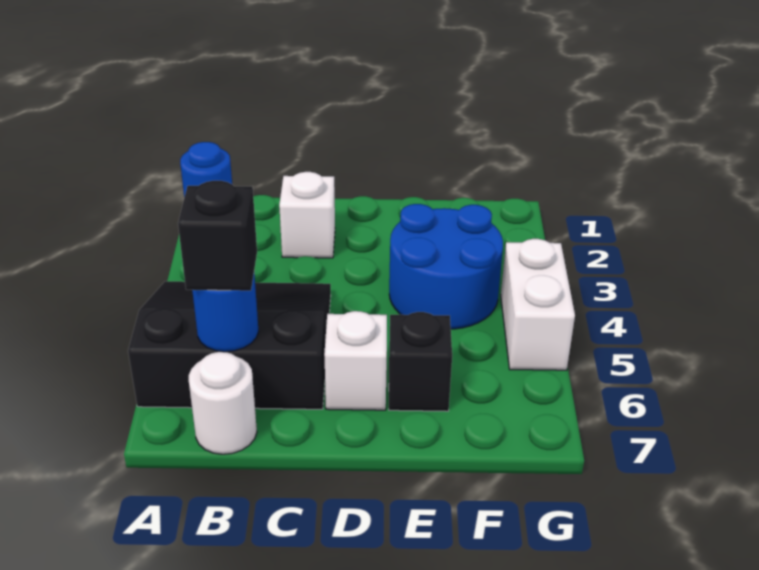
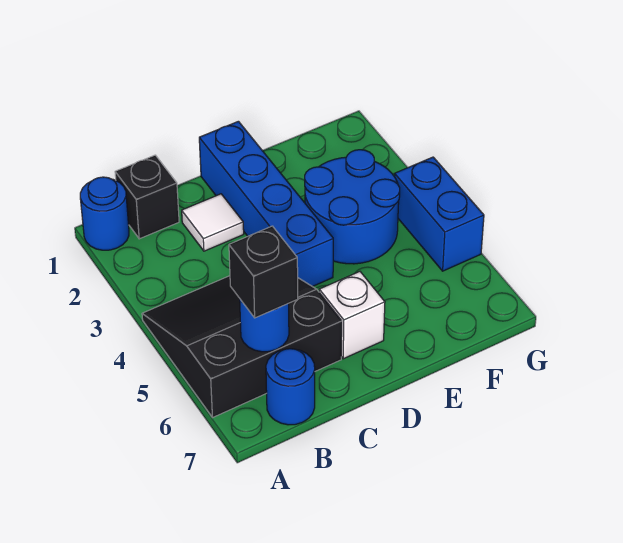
white round brick B7 level 1 -> blue round brick B7 level 1
white brick C2 level 1 -> white tile C2 level 1
none -> blue brick D1:D4 level 1
black brick E6 level 1 -> black brick B1 level 1
white brick G4:G5 level 1 -> blue brick G4:G5 level 1

